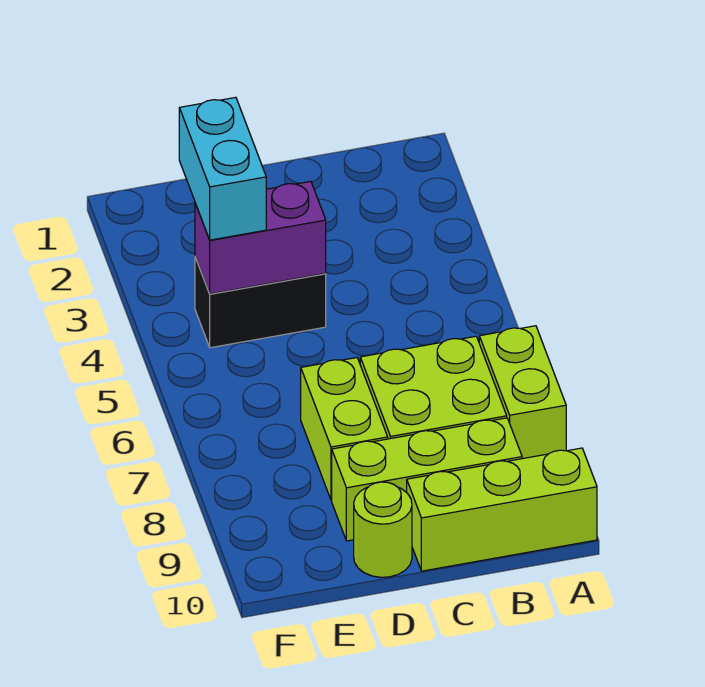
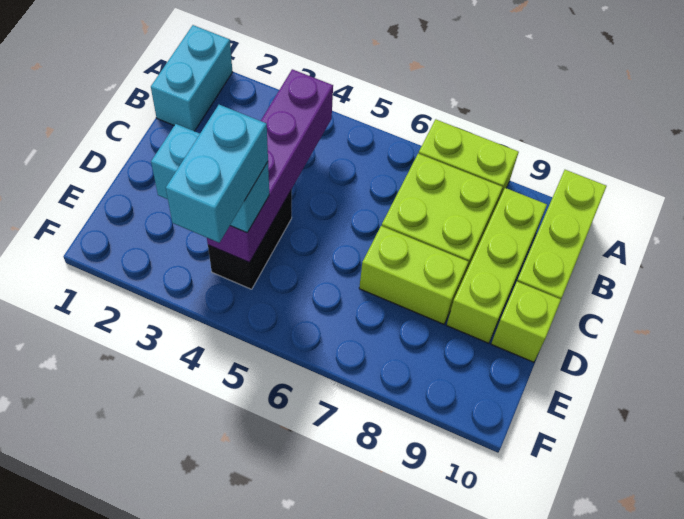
none -> cyan brick A1:B1 level 1
purple brick D4:E4 level 2 -> purple brick B4:E4 level 2
lime round brick D10 level 1 -> lime brick D10 level 1
none -> cyan brick E4:F4 level 4

